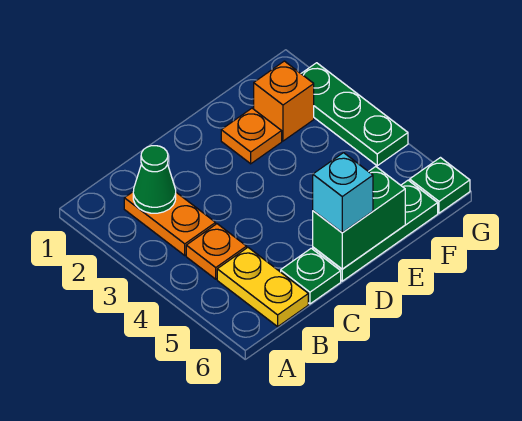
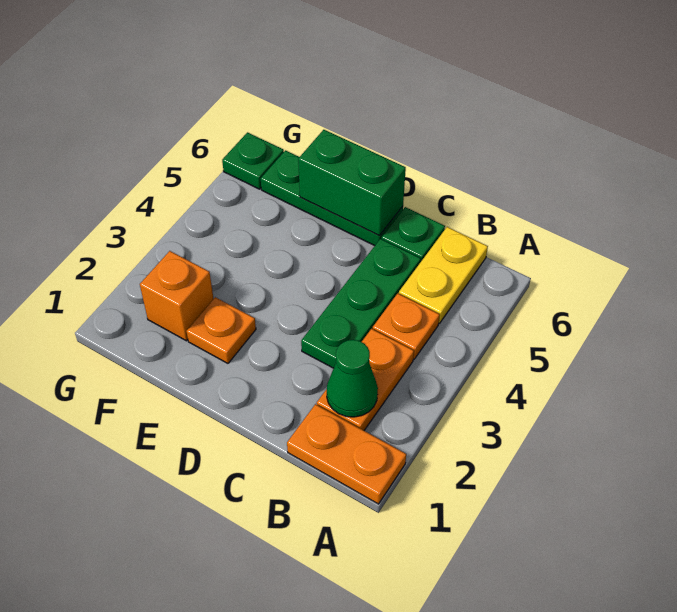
none -> orange plate A1:B1 level 1
cyan brick D6 level 3 -> none
green plate G2:G4 level 1 -> green plate C3:C5 level 1

